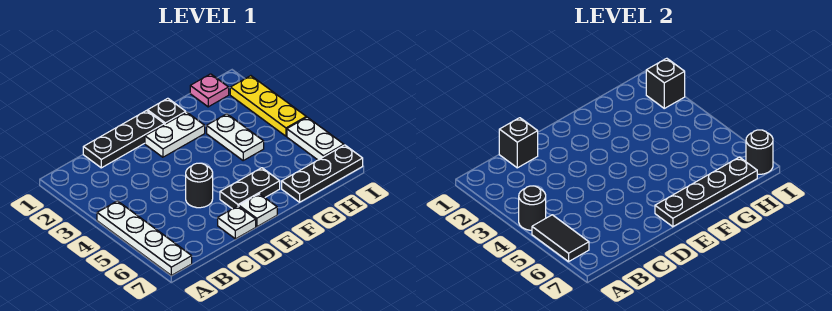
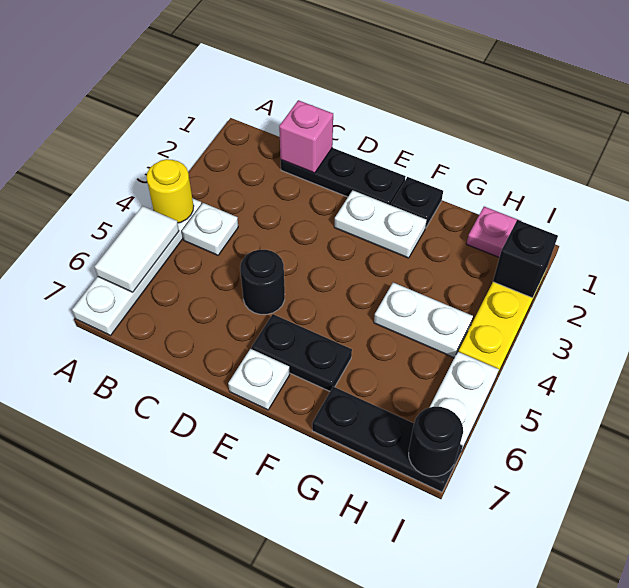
black round brick A4 level 2 -> yellow round brick A4 level 2
black tile A5:A6 level 2 -> white tile A5:A6 level 2
black brick C1 level 2 -> pink brick C1 level 2
white plate D7 level 1 -> white plate B4 level 1
black plate E7:H7 level 2 -> none
white plate G3:G4 level 1 -> white plate G4:H4 level 1

